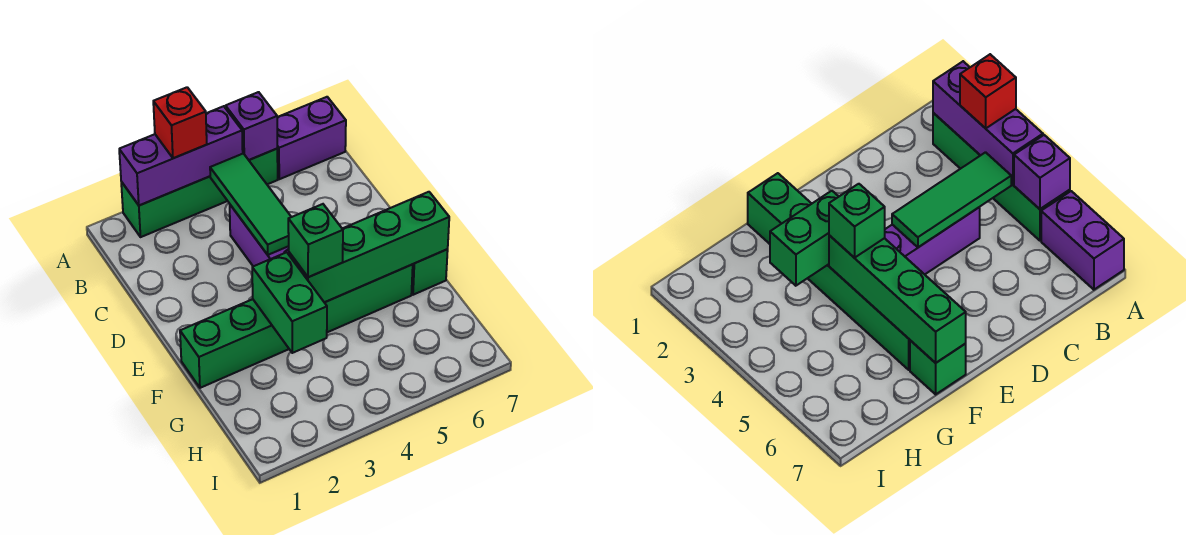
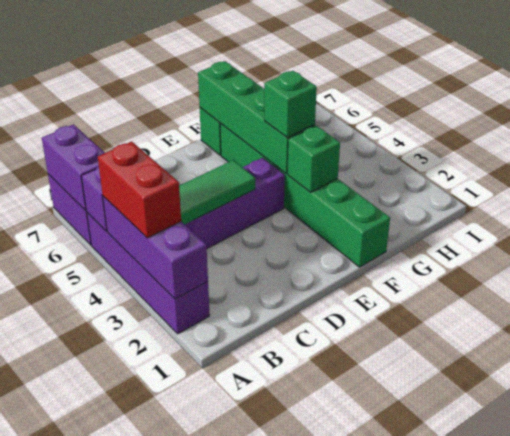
green brick A2:A5 level 1 -> purple brick A2:A5 level 1
red brick A3 level 3 -> red brick A3:A4 level 3
none -> purple brick A6:A7 level 2
green brick F3:G3 level 2 -> green brick F3 level 2

